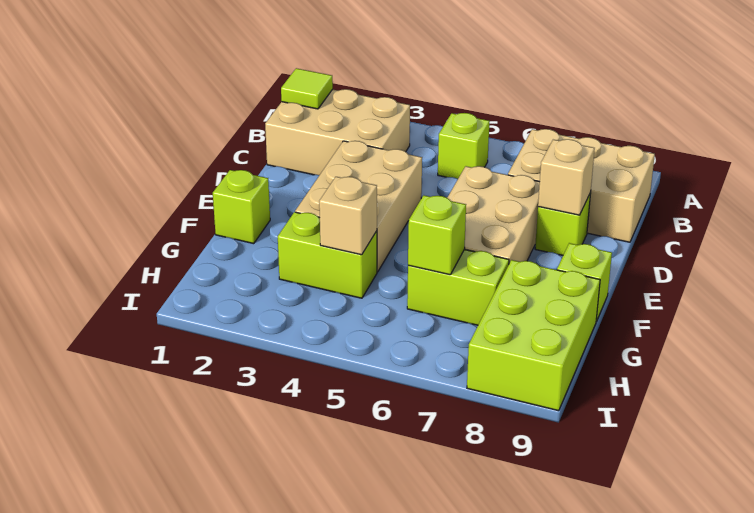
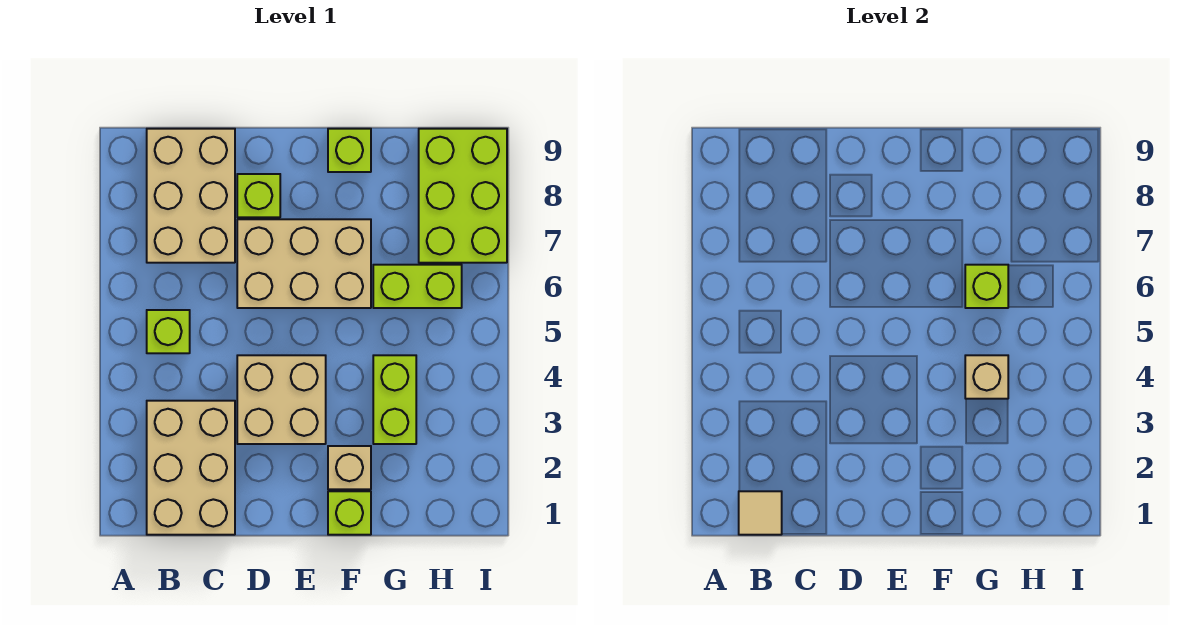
lime tile B1 level 2 -> tan tile B1 level 2
tan brick D3:F4 level 1 -> tan brick D3:E4 level 1
tan brick D8 level 2 -> tan brick F2 level 1
lime brick G6:G7 level 1 -> lime brick G6:H6 level 1
lime brick G8:I9 level 1 -> lime brick H7:I9 level 1

